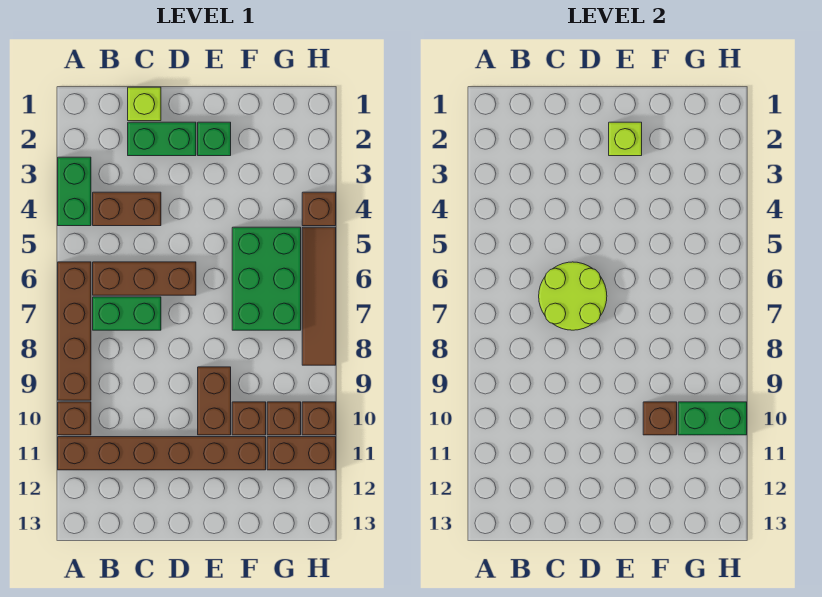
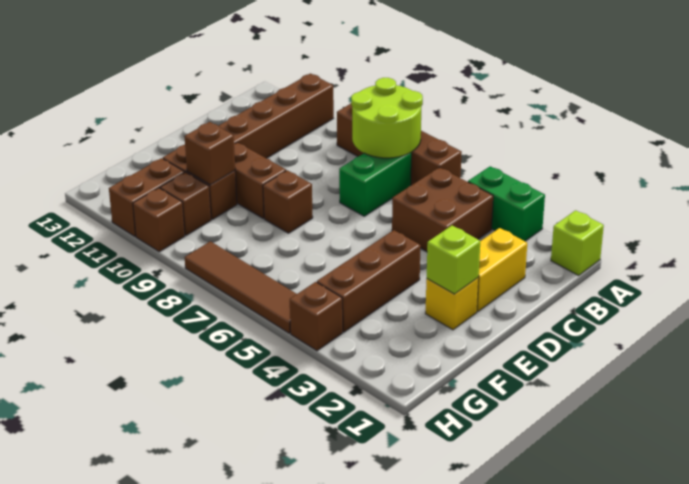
brown brick A10 level 1 -> brown brick E8 level 1
brown brick B4:C4 level 1 -> brown brick B4:C5 level 1
brown brick B6:D6 level 1 -> brown brick E4:G4 level 1
lime brick C1 level 1 -> lime brick A1 level 1
green brick C2:D2 level 1 -> yellow brick C2:D2 level 1
lime round brick C6:D7 level 2 -> lime round brick A7:B8 level 2
green brick E2 level 1 -> yellow brick E2 level 1
green brick F5:G7 level 1 -> none
green brick G10:H10 level 2 -> none

